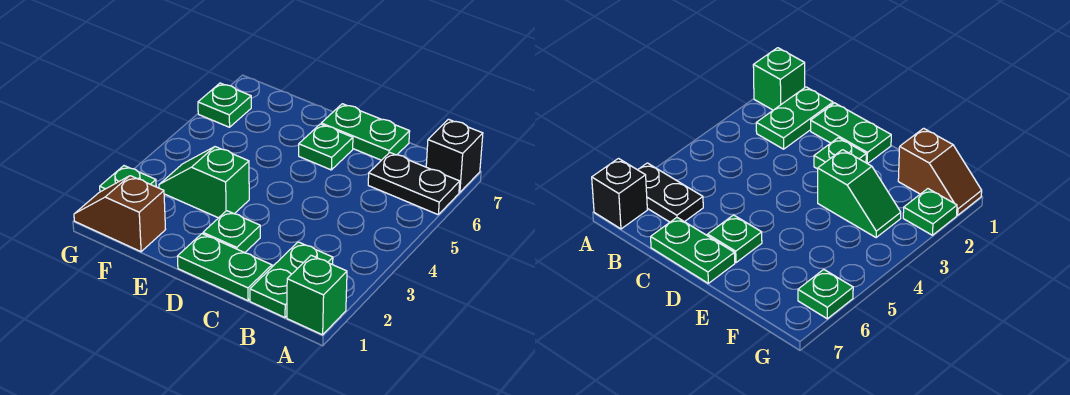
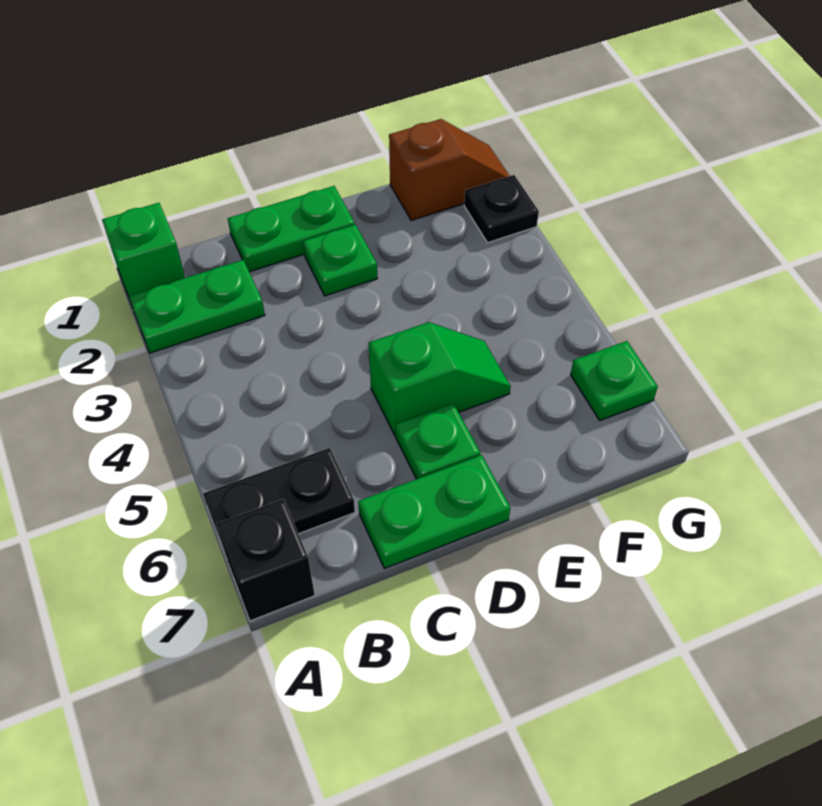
green plate B1:B2 level 1 -> green plate A2:B2 level 1
green slope E3:F3 level 1 top E -> green slope D5:E5 level 1 top D
green plate G2 level 1 -> black plate G2 level 1

